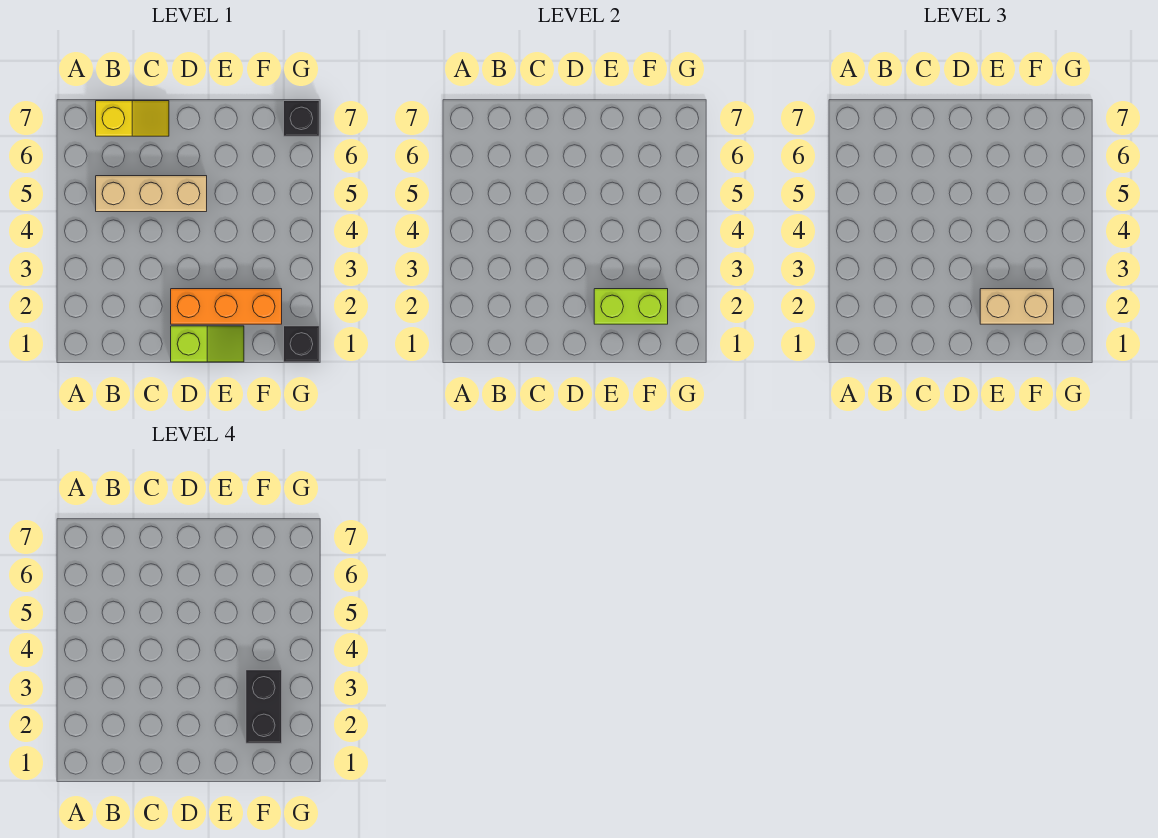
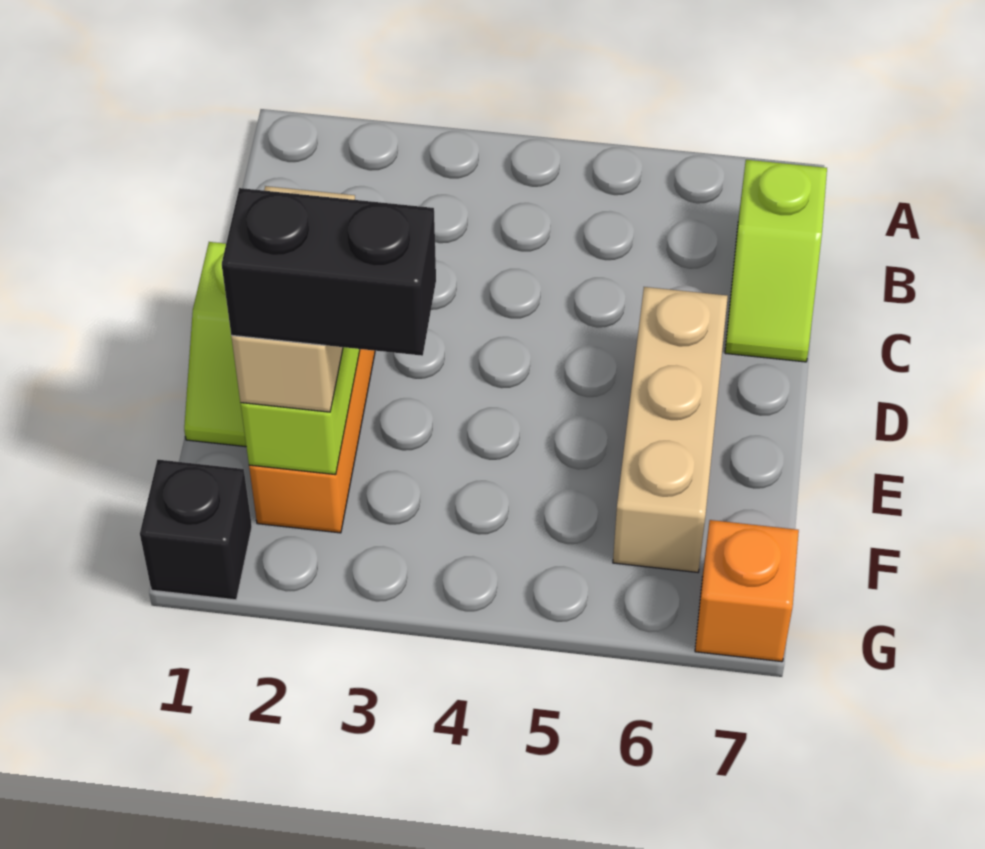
tan brick B5:D5 level 1 -> tan brick D6:F6 level 1
yellow slope B7:C7 level 1 top B -> lime slope B7:C7 level 1 top B
black brick G7 level 1 -> orange brick G7 level 1

